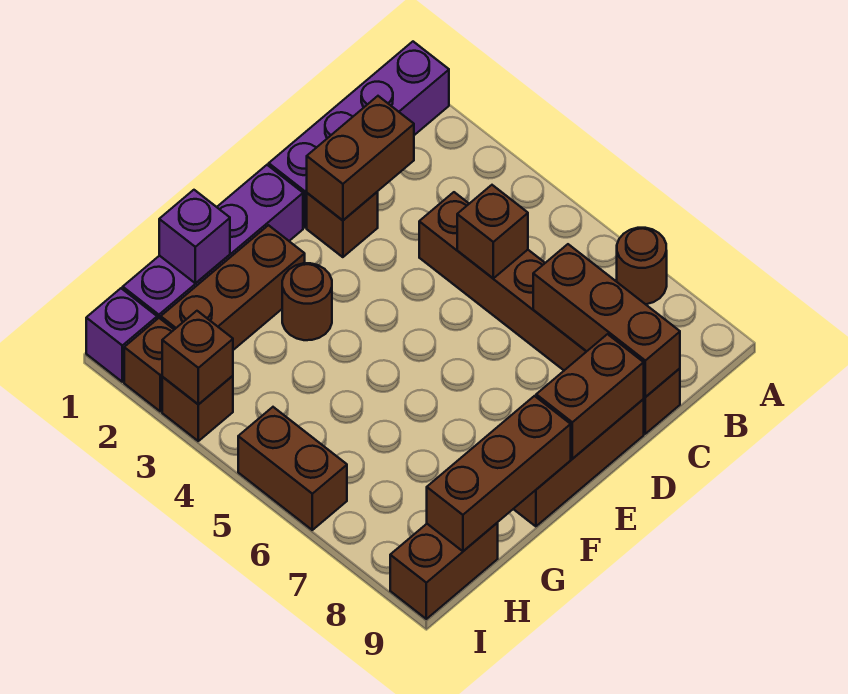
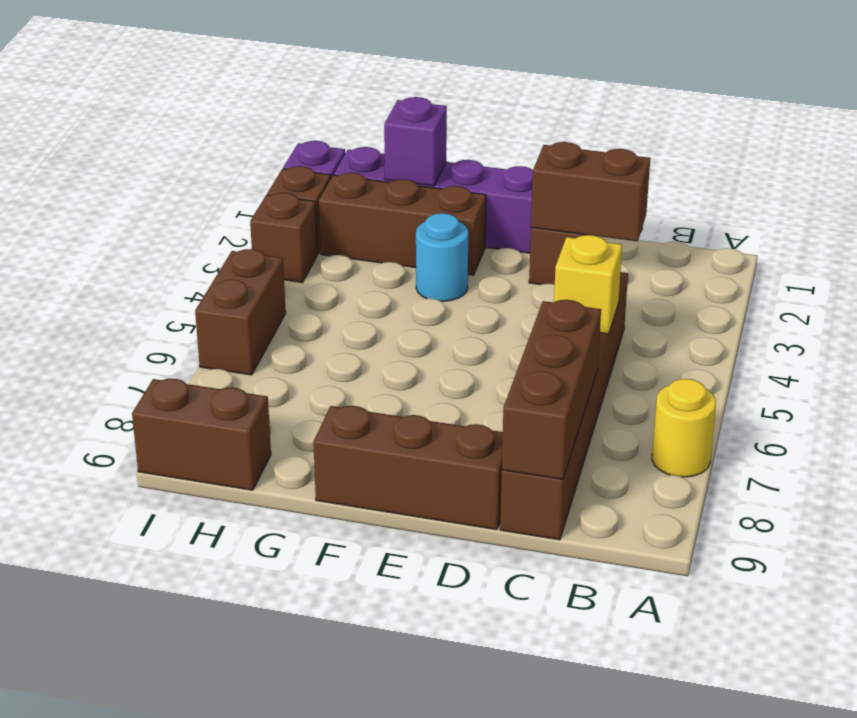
purple brick A1:D1 level 1 -> none
brown round brick A7 level 1 -> yellow round brick A7 level 1
brown brick C5 level 2 -> yellow brick C5 level 2
brown brick D9:E9 level 2 -> none
brown round brick F3 level 1 -> cyan round brick F3 level 1
brown brick F9:H9 level 2 -> none
brown brick I3 level 2 -> none

